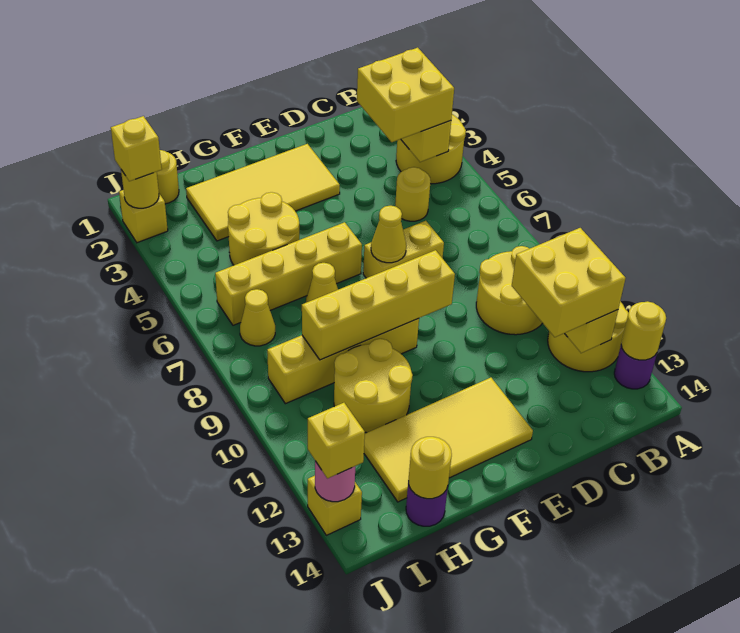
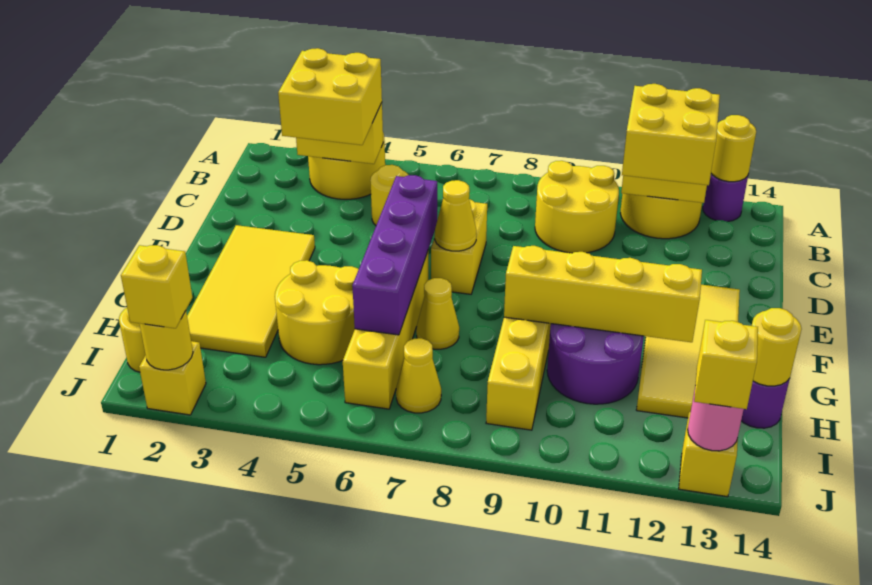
none -> purple brick E6:H6 level 2
yellow brick E9:H9 level 2 -> yellow brick G9:G12 level 2
yellow round brick G10:H11 level 1 -> purple round brick G10:H11 level 1

